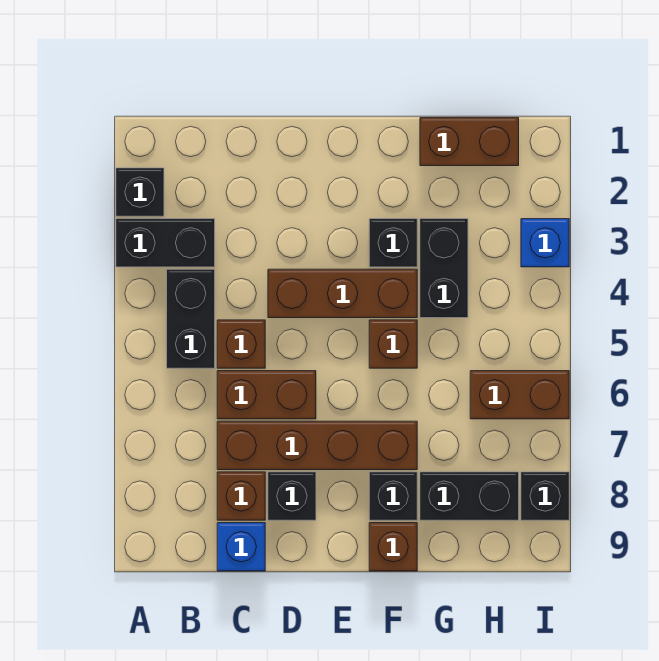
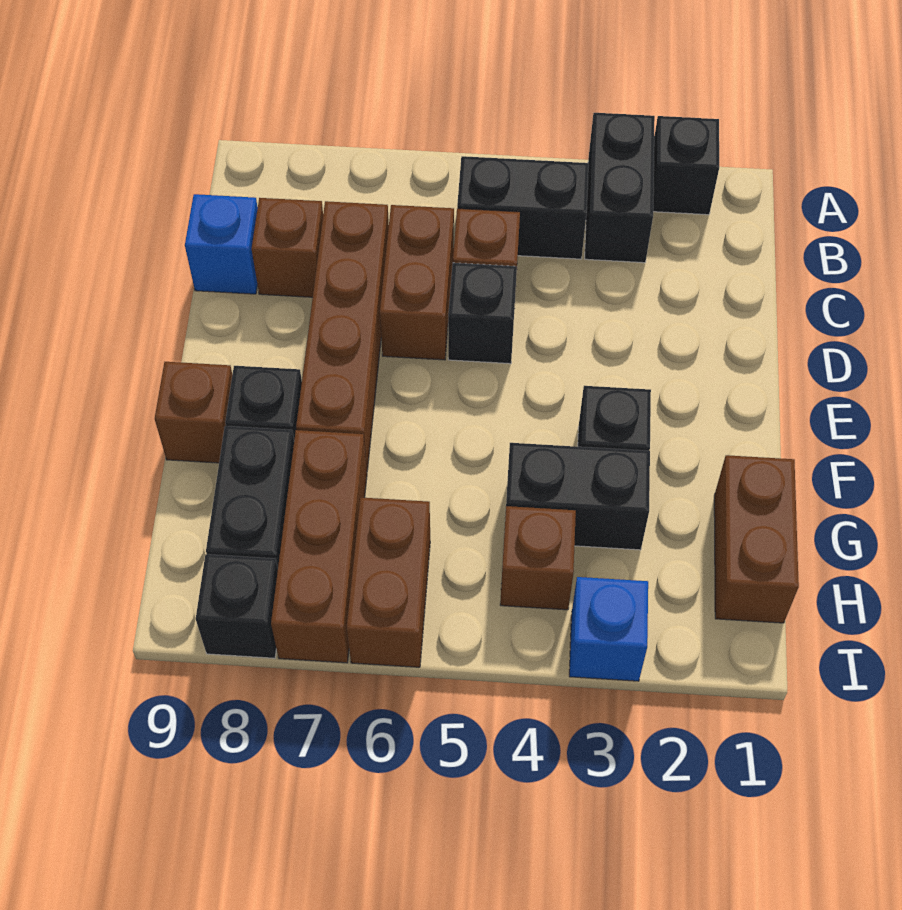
brown brick D4:F4 level 1 -> brown brick G7:I7 level 1
black brick D8 level 1 -> black brick D5 level 1
brown brick F5 level 1 -> brown brick H4 level 1

